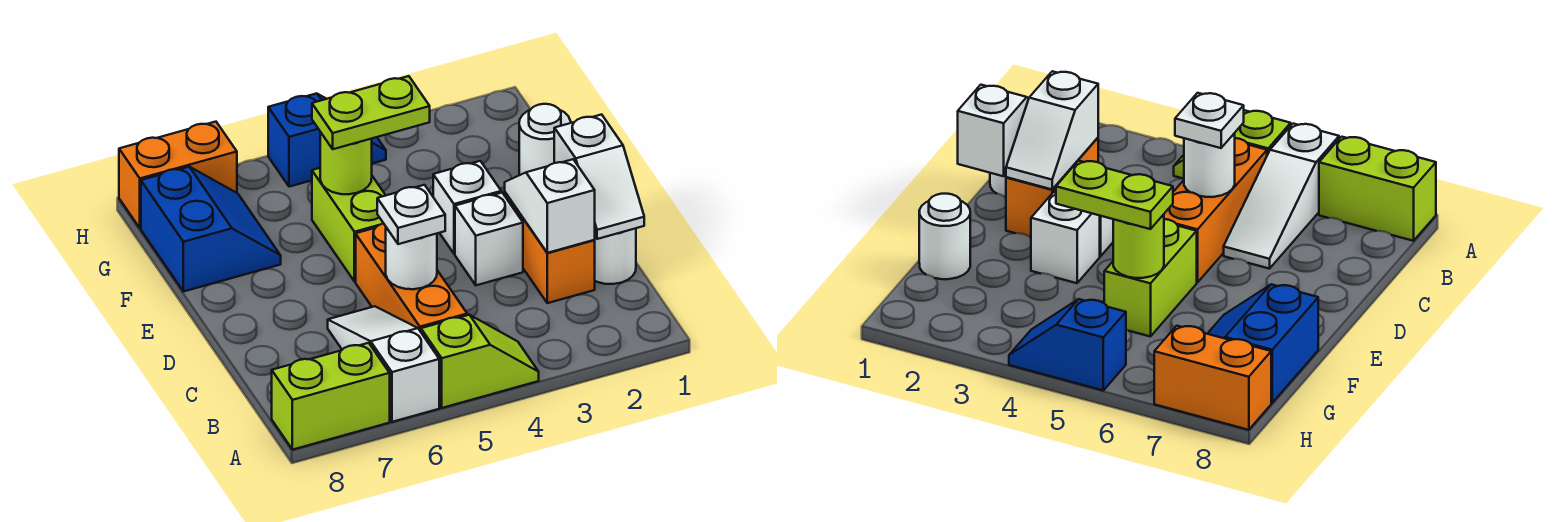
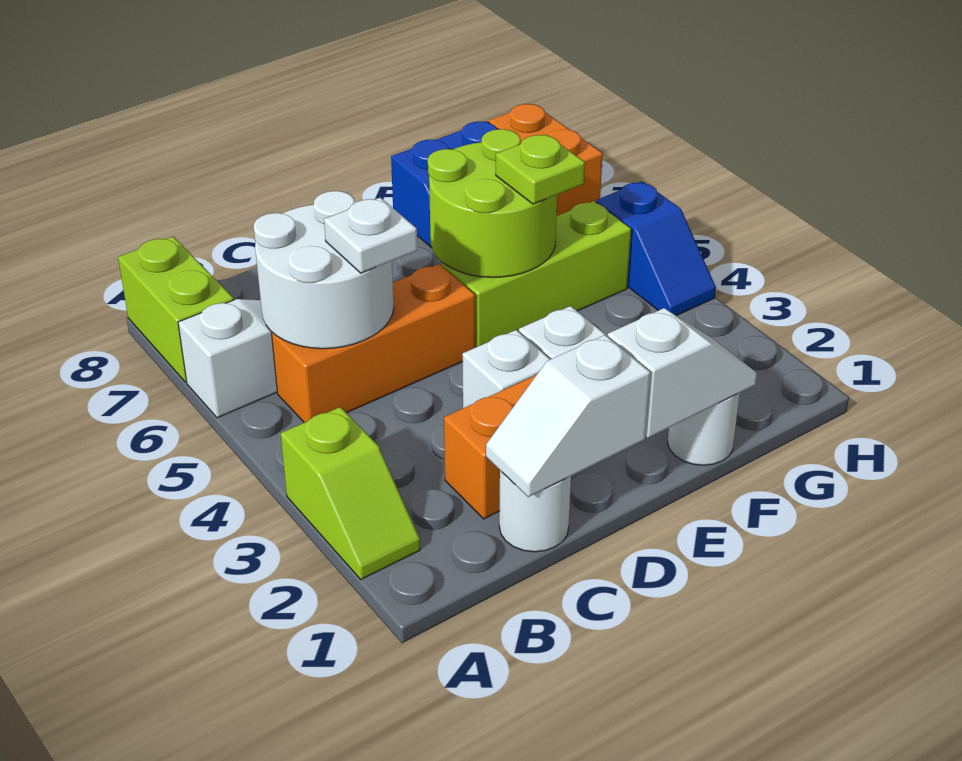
lime slope A4:A5 level 1 top 5 -> lime slope A2:A3 level 1 top 3
white slope C2:D2 level 2 top C -> white slope E1:F1 level 2 top E
white round brick C5 level 2 -> white round brick B5:C6 level 2
lime brick E5:F5 level 1 -> lime brick E5:G5 level 1
lime plate F4:F5 level 3 -> lime plate F5 level 3
lime round brick F5 level 2 -> lime round brick E5:F6 level 2

